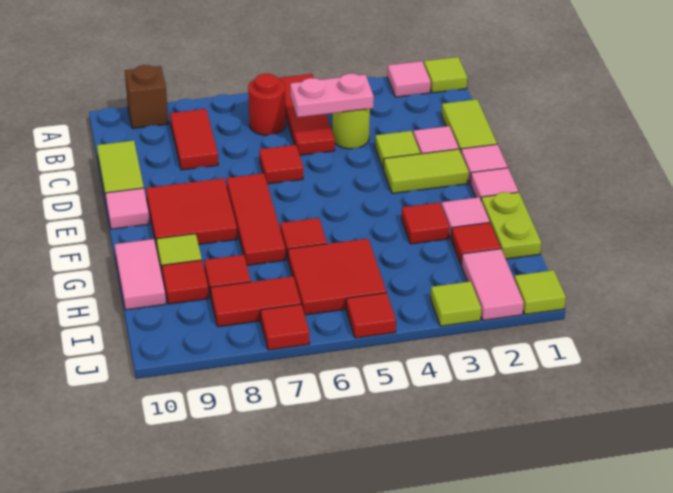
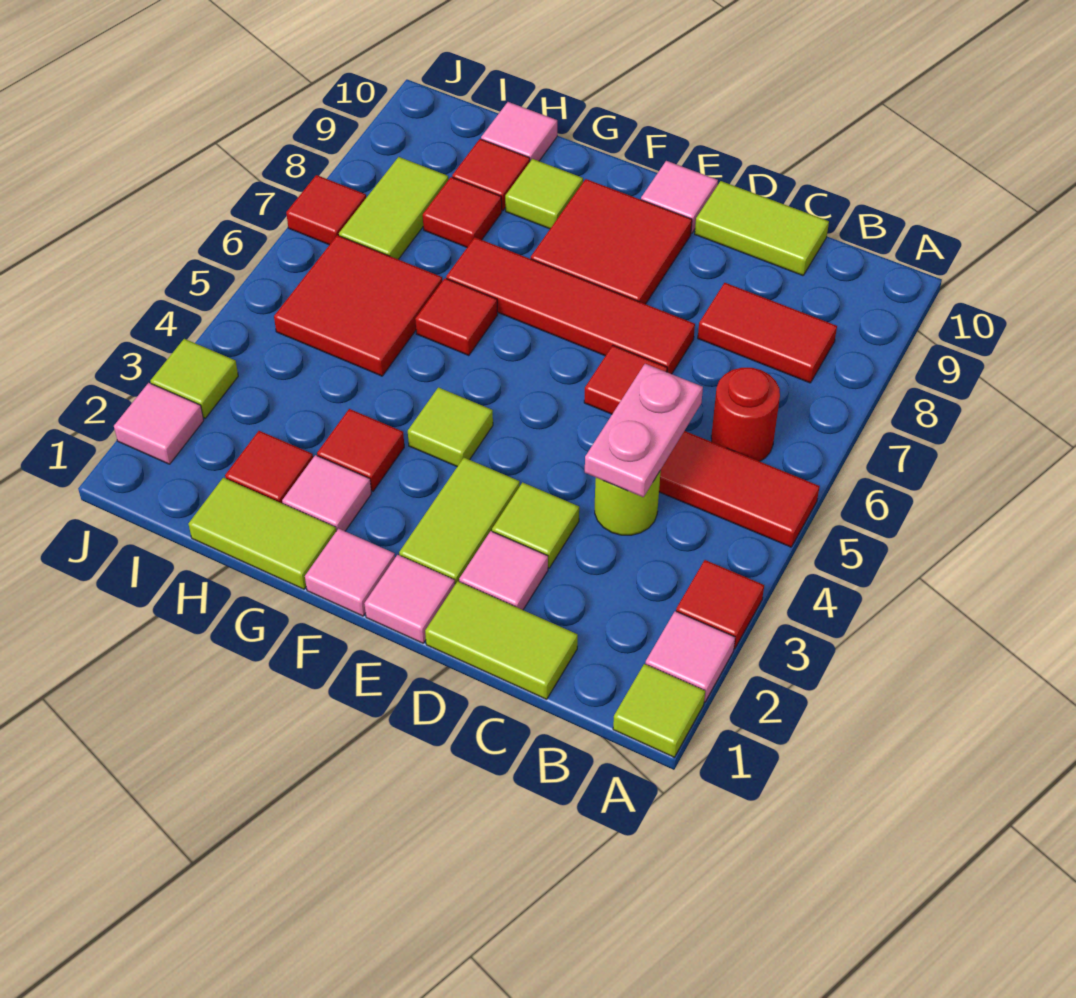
brown brick A9 level 1 -> none
red tile E7:G7 level 1 -> red tile D7:G7 level 1
lime plate G1:H1 level 1 -> lime tile G1:H1 level 1
pink tile G10:H10 level 1 -> pink tile H10 level 1
pink tile I2:J2 level 1 -> pink tile J2 level 1
red tile I7:I8 level 1 -> lime tile I7:I8 level 1
lime tile J1 level 1 -> lime tile F4 level 1
red tile J5 level 1 -> red tile A3 level 1

